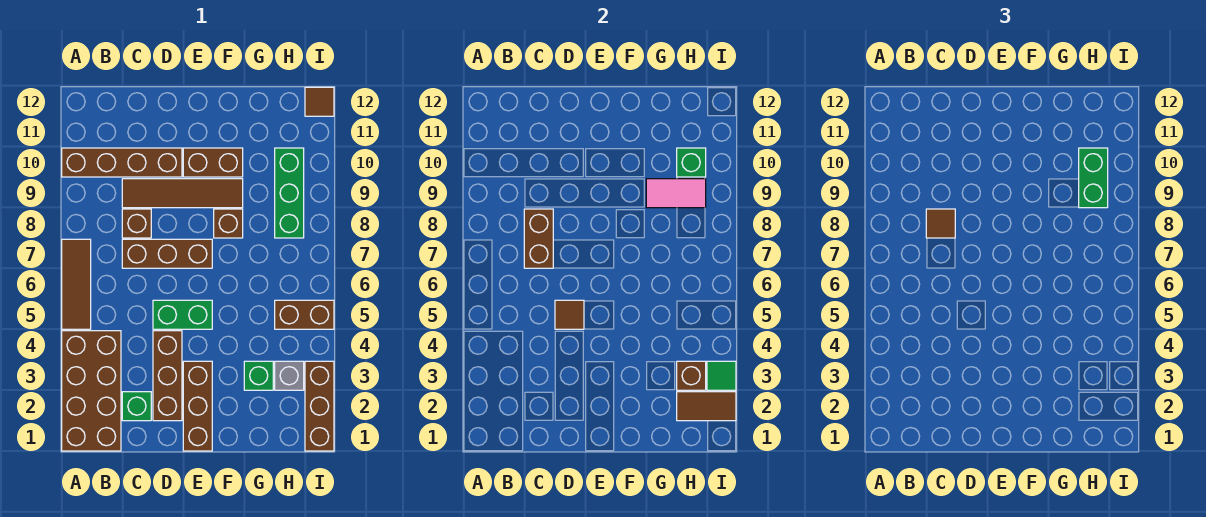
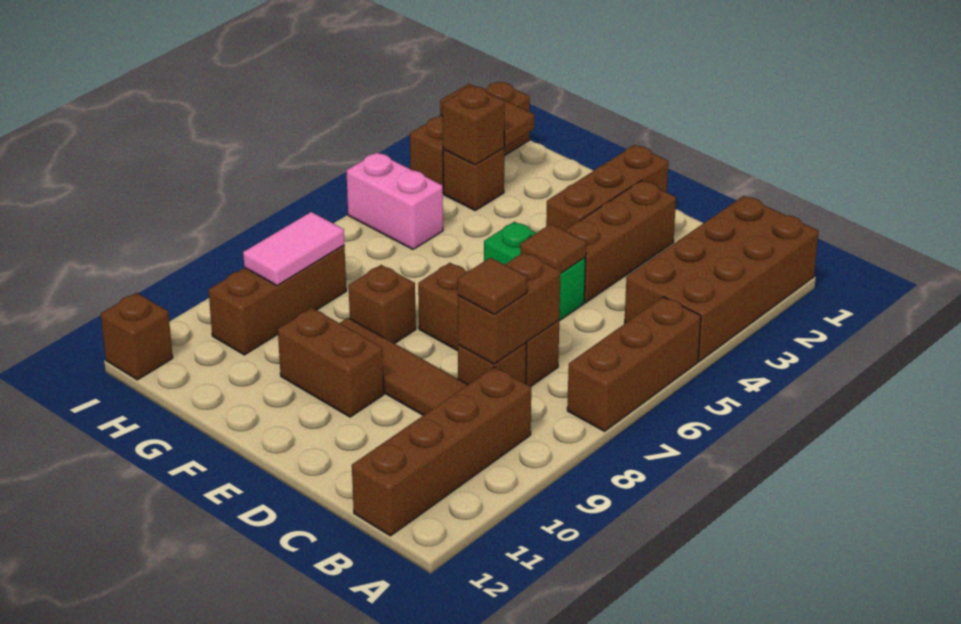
brown tile A5:A7 level 1 -> brown brick A5:A7 level 1
brown brick A10:D10 level 1 -> brown brick B9:B12 level 1
green brick C2 level 1 -> none
green brick G3 level 1 -> none
pink tile G9:H9 level 2 -> pink tile H8:H9 level 2
grey brick H3 level 1 -> brown brick H3 level 1
brown brick H5:I5 level 1 -> pink brick H5:I5 level 1
green brick H8:H10 level 1 -> brown brick H8:H10 level 1
green brick H9:H10 level 3 -> none
green brick H10 level 2 -> none
green tile I3 level 2 -> none
brown tile I12 level 1 -> brown brick I12 level 1

